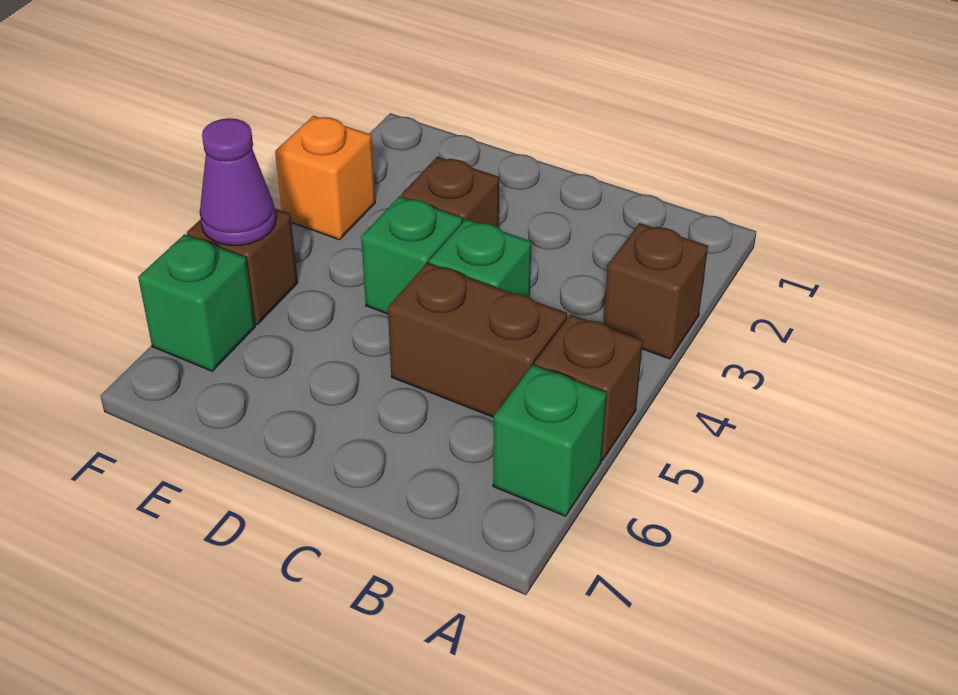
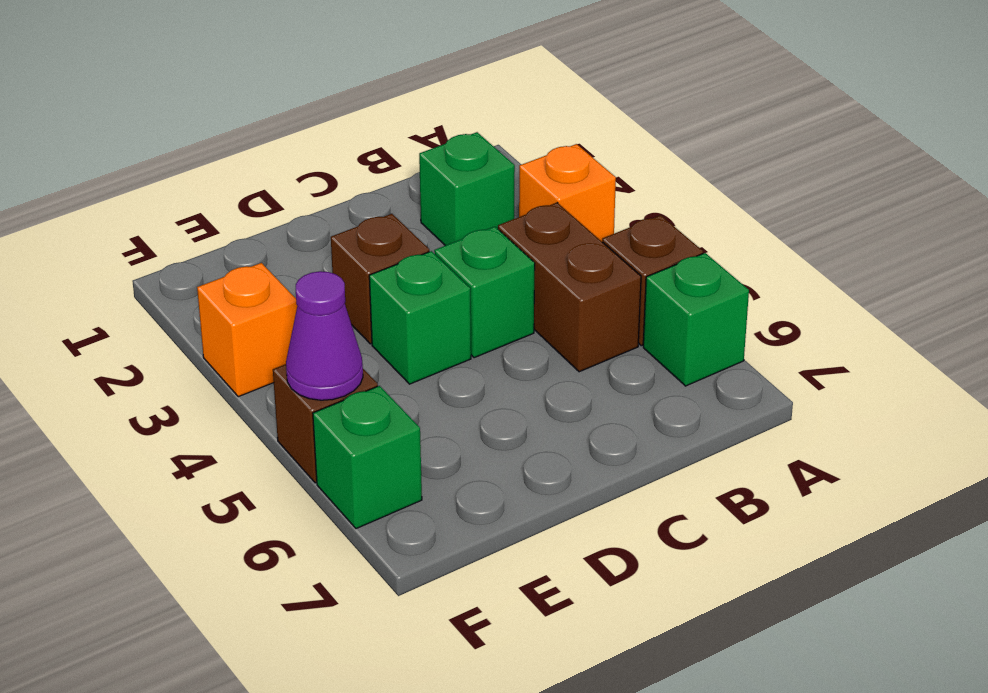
brown brick A3 level 1 -> orange brick A3 level 1
none -> green brick B2 level 1
brown brick B5:C5 level 1 -> brown brick B4:B5 level 1

